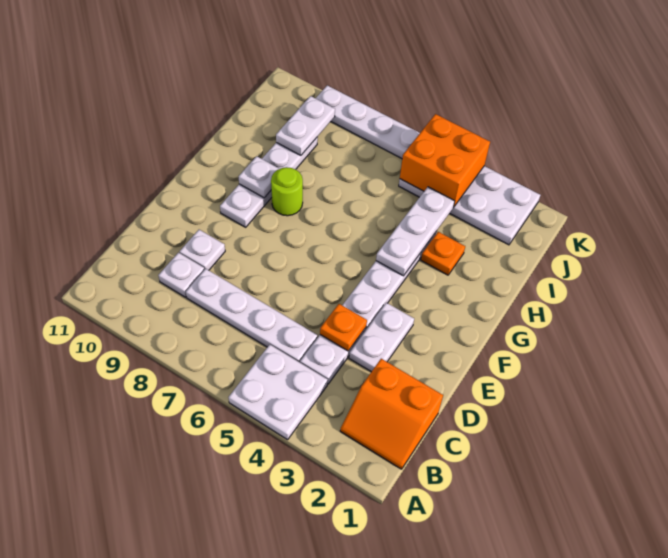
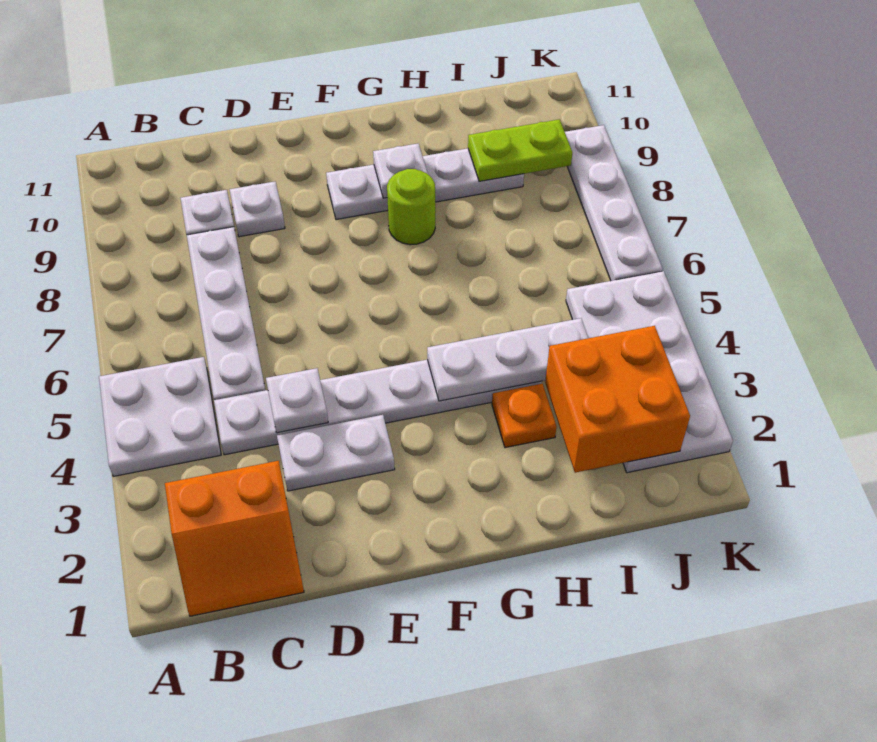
orange slope B1:C2 level 1 top C -> orange slope B1:C2 level 1 top 2
orange plate D4 level 2 -> white plate D4 level 2
white plate I9:J9 level 2 -> lime plate I9:J9 level 2
orange brick J4:K5 level 2 -> orange brick I2:J3 level 2

